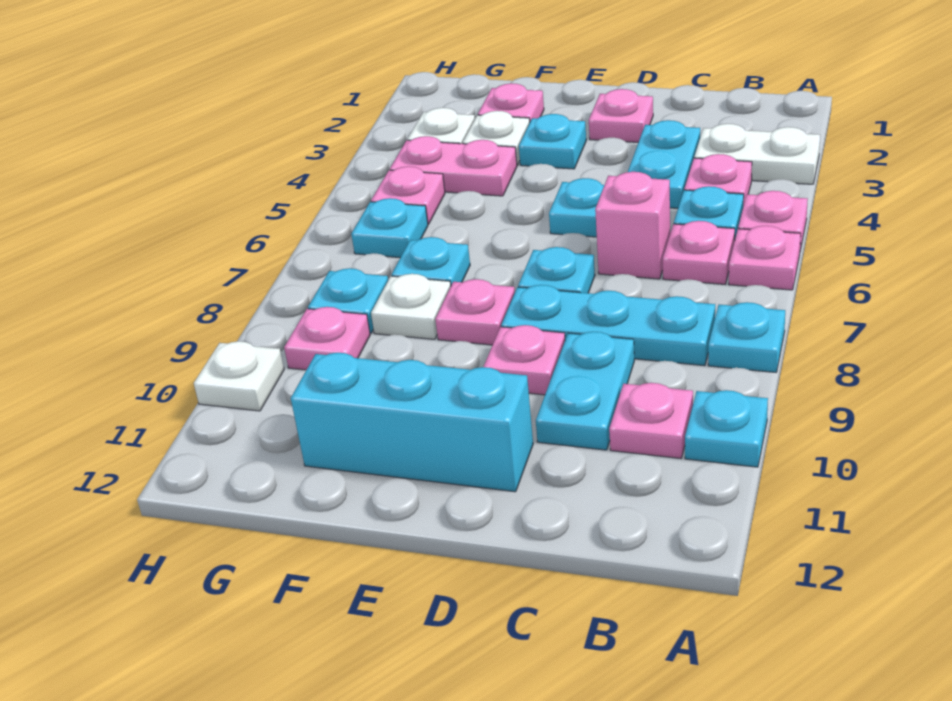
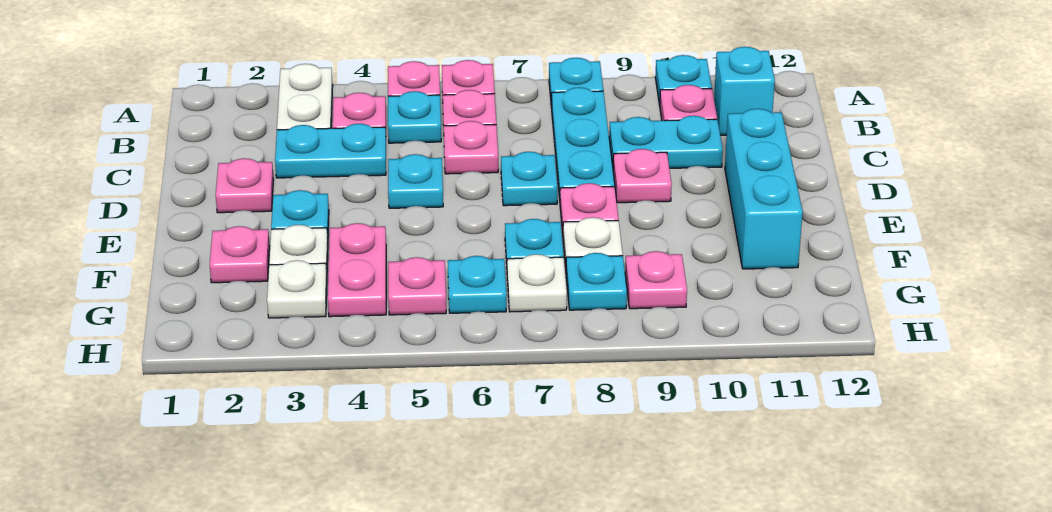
none -> cyan brick B11 level 1
pink brick C6 level 1 -> pink plate C6 level 1
white plate H10 level 1 -> white plate G7 level 1

